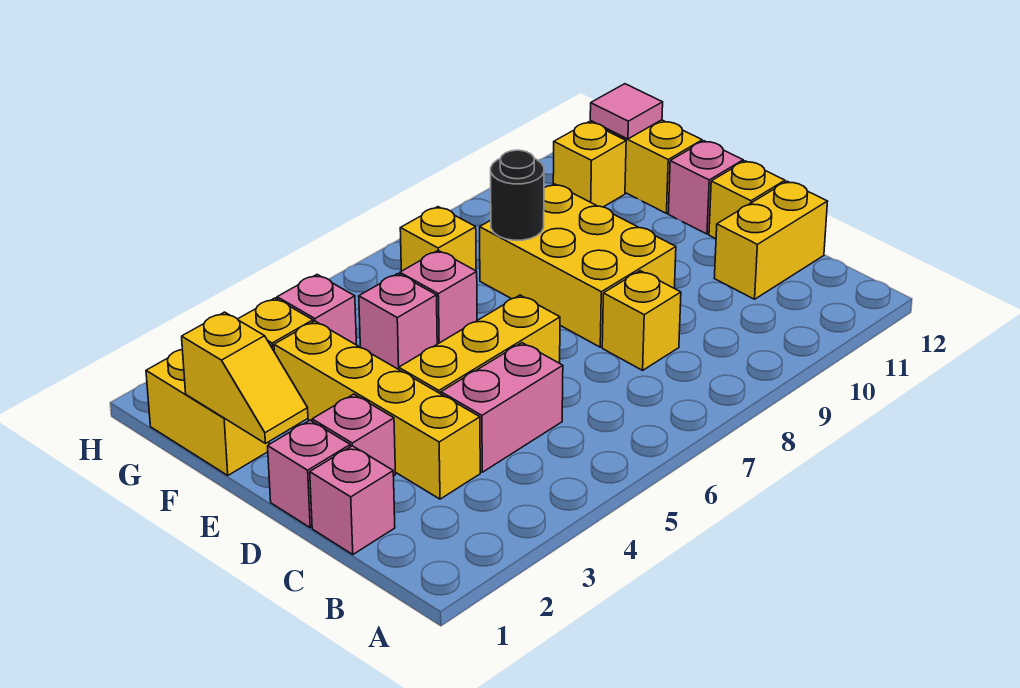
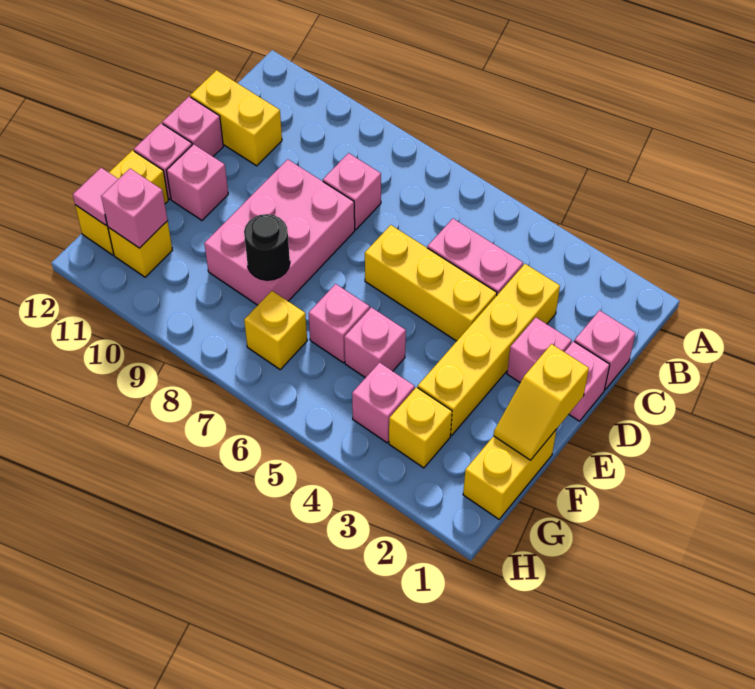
yellow brick C8 level 1 -> pink brick C8 level 1
yellow brick D8:F9 level 1 -> pink brick D8:F9 level 1
yellow brick D12 level 1 -> pink brick D12 level 1
yellow slope E1:F1 level 2 top F -> yellow slope E1:F1 level 2 top E
none -> pink brick E11 level 1
none -> pink brick G11 level 2

